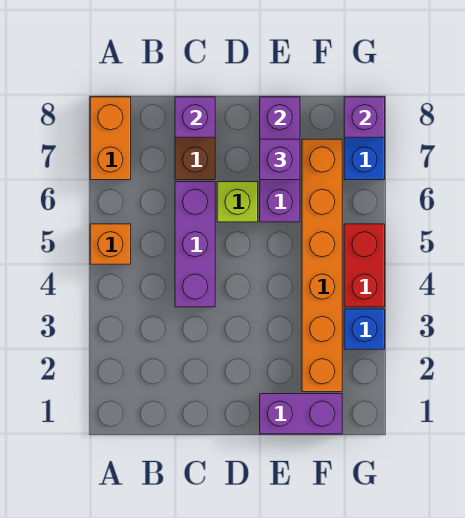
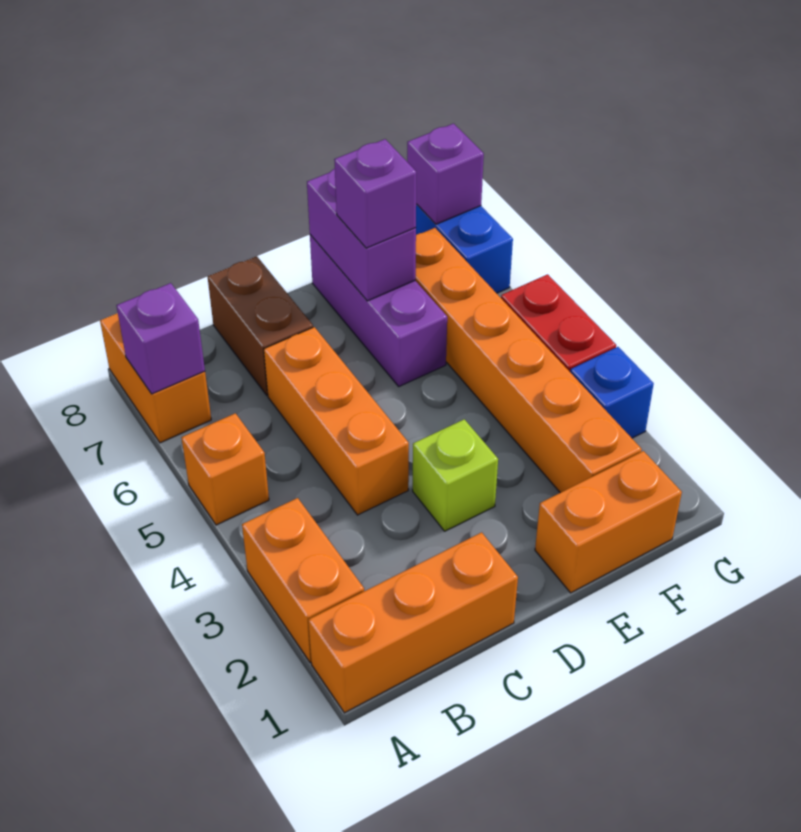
none -> orange brick A1:C1 level 1
none -> orange brick A2:A3 level 1
purple brick C4:C6 level 1 -> orange brick C4:C6 level 1
purple brick C8 level 2 -> purple brick A7 level 2
lime brick D6 level 1 -> lime brick D3 level 1
purple brick E1:F1 level 1 -> orange brick E1:F1 level 1

